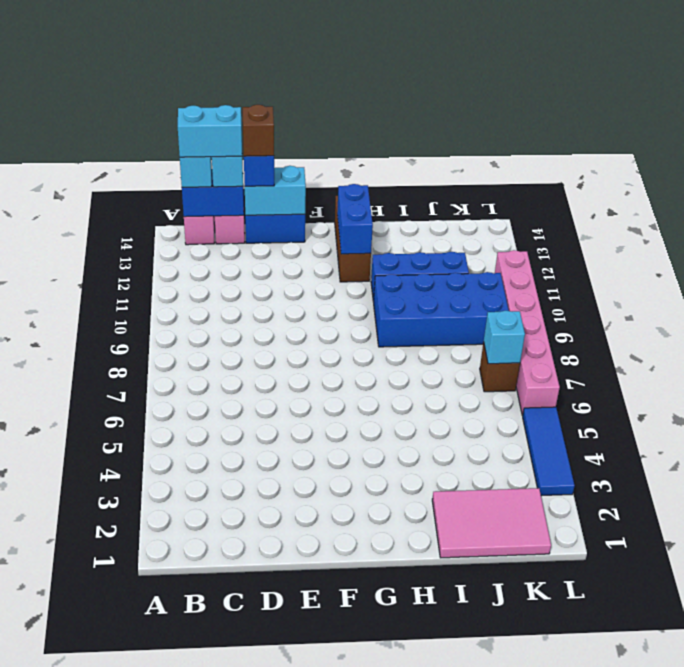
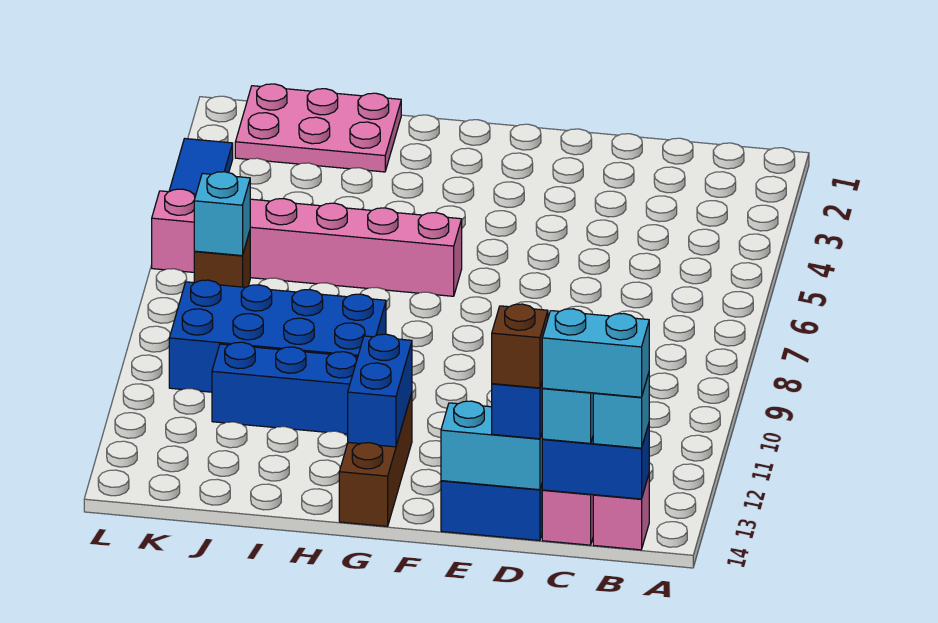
pink tile I1:K2 level 1 -> pink plate I1:K2 level 1
pink brick L6:L11 level 1 -> pink brick G6:L6 level 1

